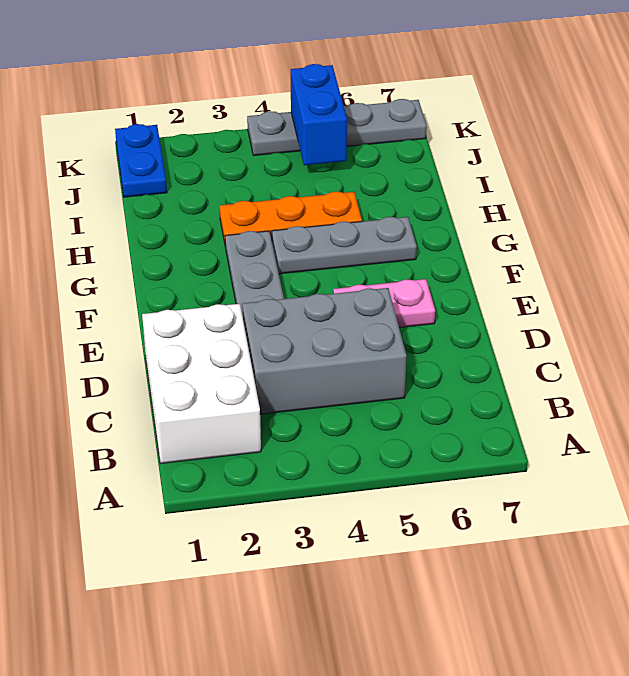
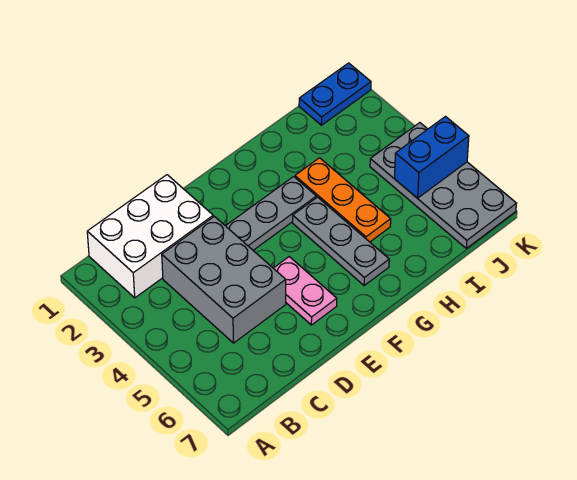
grey plate K4:K7 level 1 -> grey plate J4:K7 level 1

